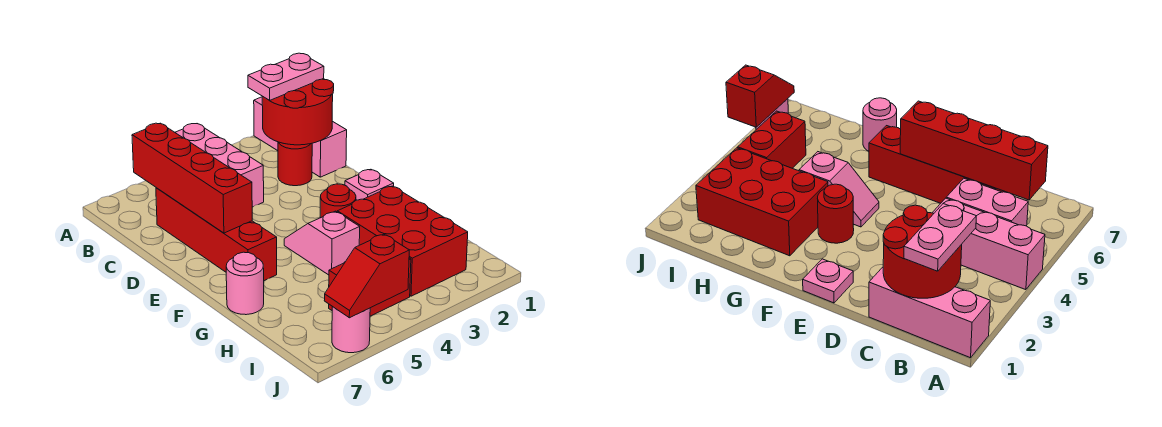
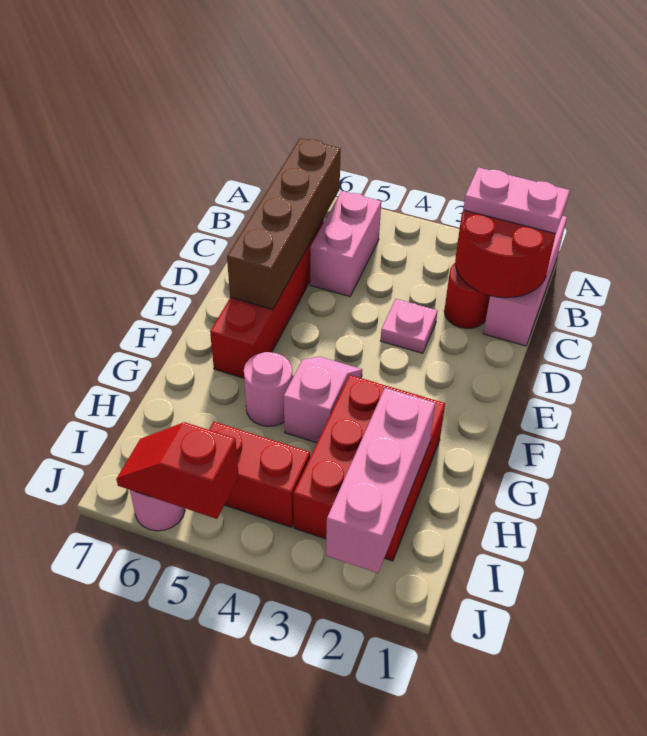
pink brick A4:C4 level 1 -> pink brick H2:J2 level 2
red brick B6:E6 level 2 -> brown brick B6:E6 level 2
pink plate E1 level 1 -> pink plate D3 level 1
red round brick F3 level 1 -> none
pink round brick G7 level 1 -> pink round brick G5 level 1

